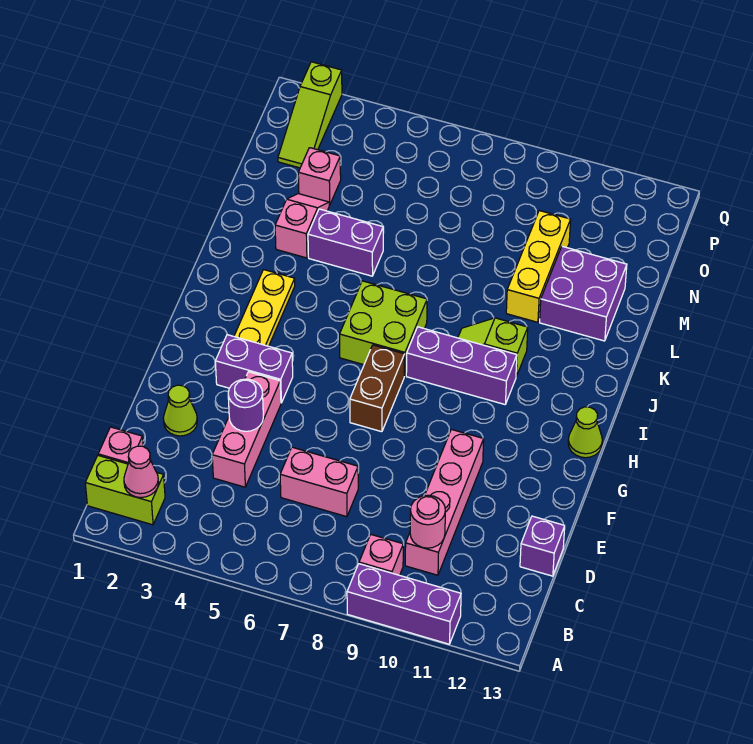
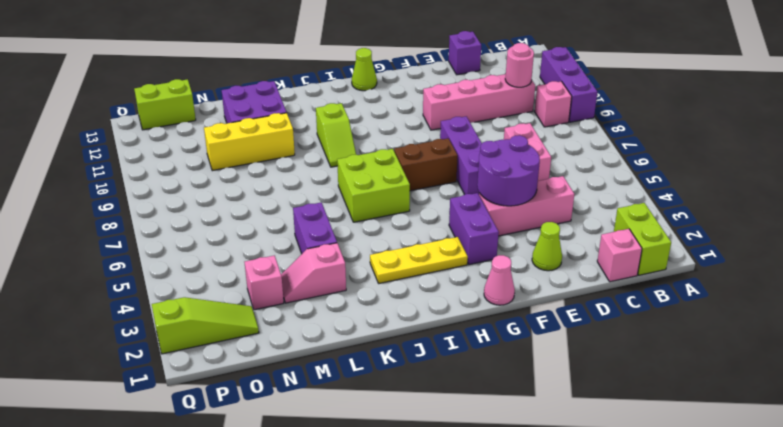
pink cone B2 level 2 -> pink cone G1 level 1
purple round brick E4 level 2 -> purple round brick E4:F5 level 2
purple brick I8:I10 level 1 -> purple brick F6:F8 level 1
none -> lime brick O13:P13 level 1

